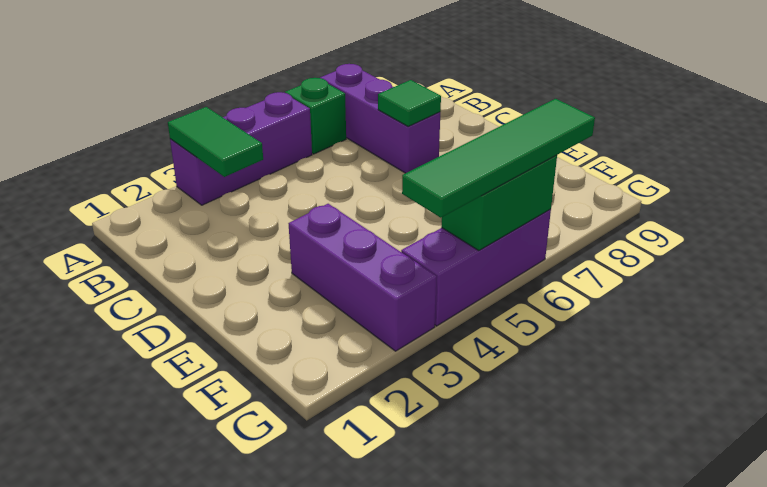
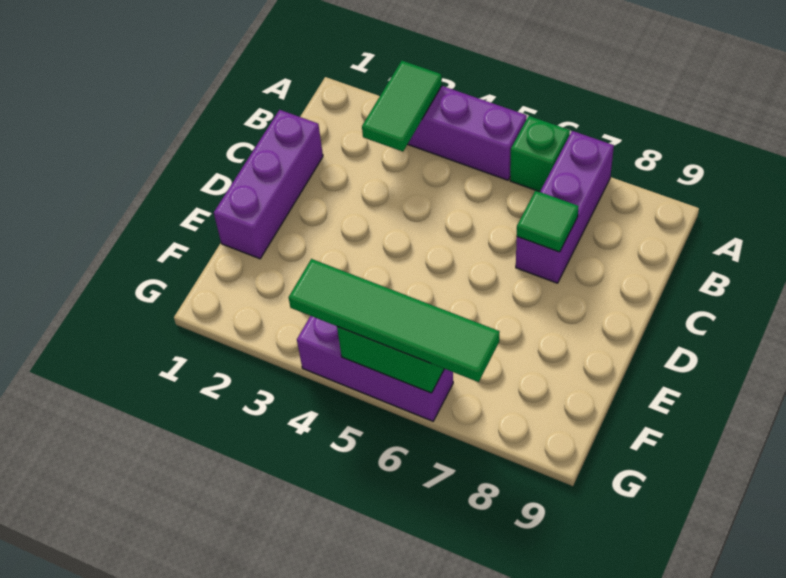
purple brick E3:G3 level 1 -> purple brick C1:E1 level 1

